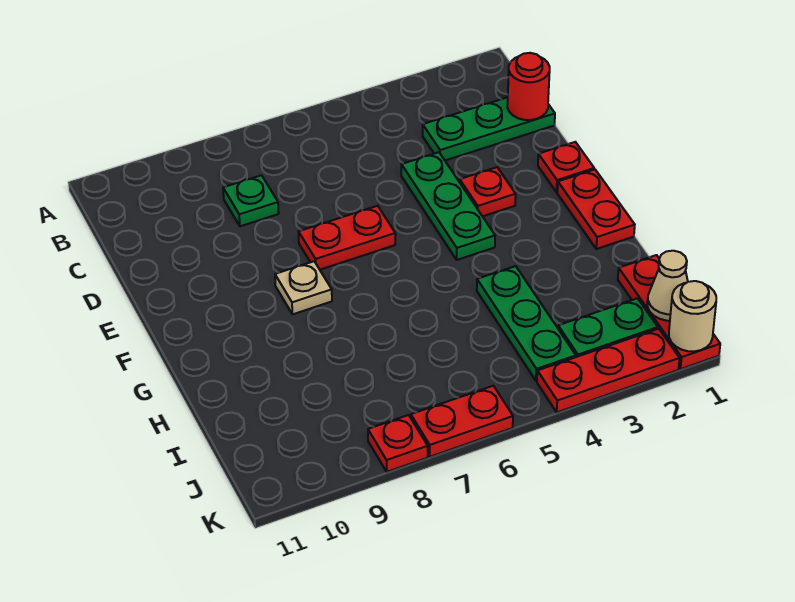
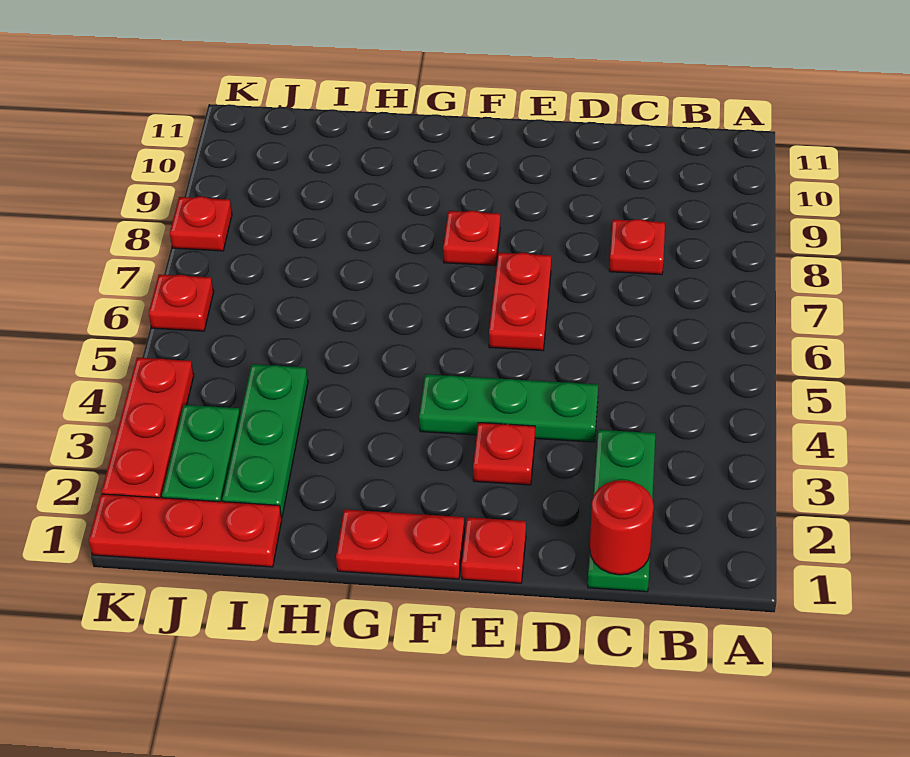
green plate C8 level 1 -> red plate C8 level 1
tan plate F8 level 1 -> red plate F8 level 1
green plate H4:J4 level 1 -> green plate I2:I4 level 1
tan cone J1 level 2 -> none
tan round brick K1 level 2 -> none
red plate K6:K7 level 1 -> red plate K6 level 1

